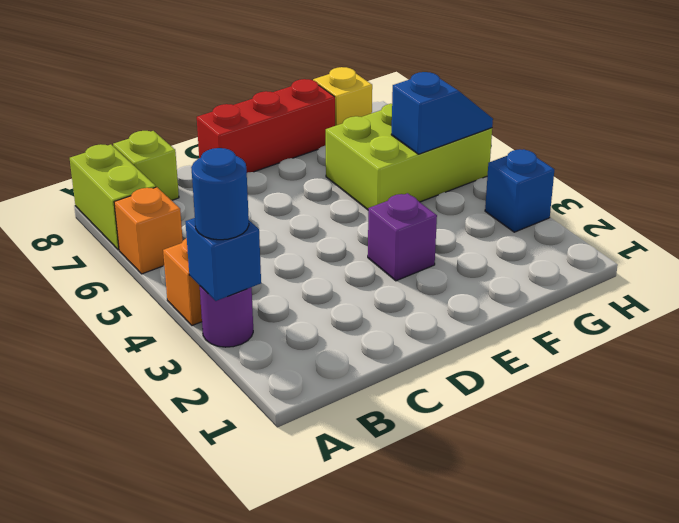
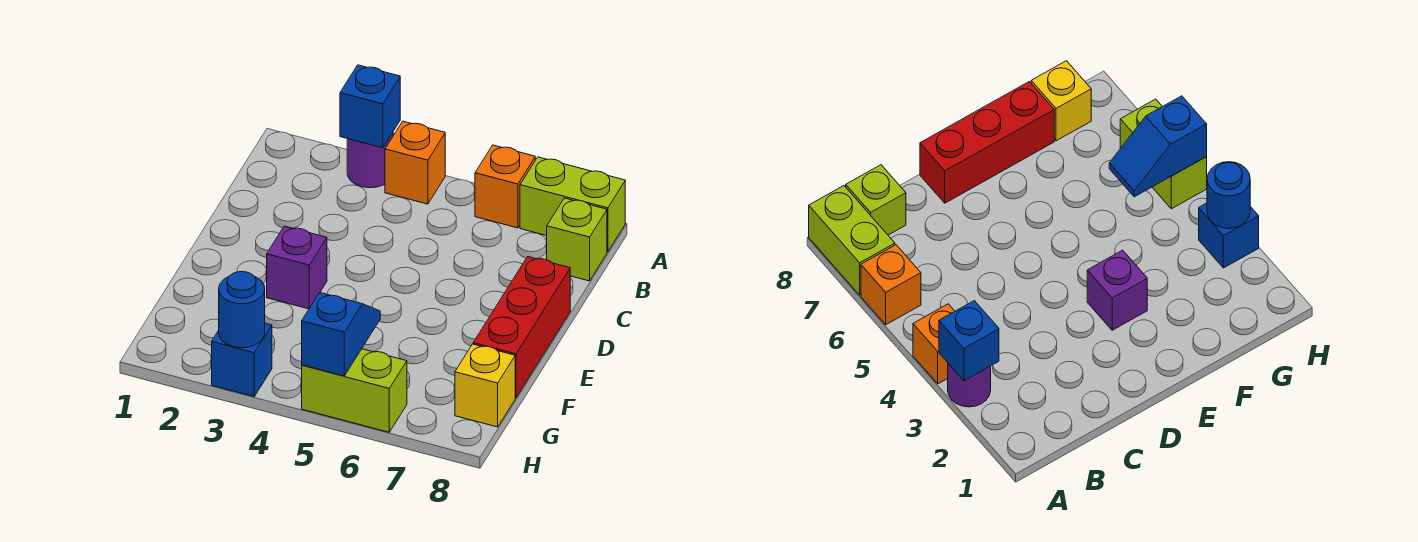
blue round brick A3 level 3 -> blue round brick H3 level 2
lime brick F5:H6 level 1 -> lime brick H5:H6 level 1
blue slope G5:H5 level 2 top G -> blue slope G5:H5 level 2 top H

